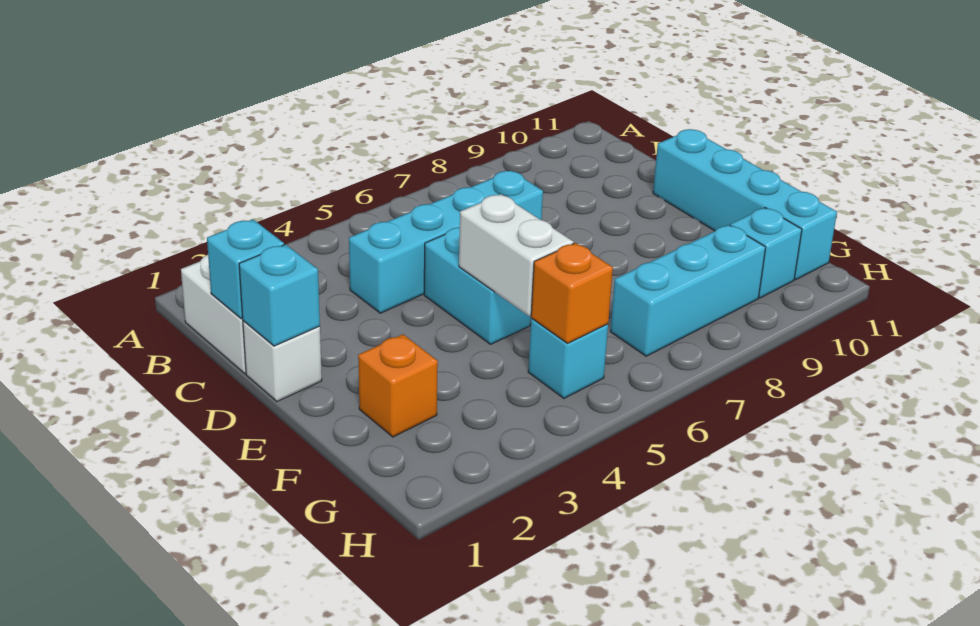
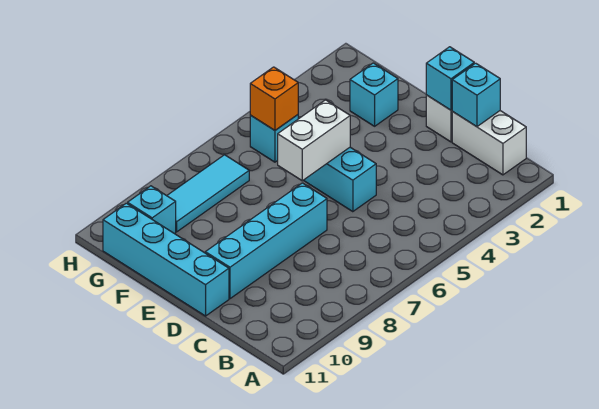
cyan brick C4:C7 level 1 -> cyan brick D7:D10 level 1
white brick E5:F5 level 2 -> white brick E5:E6 level 2
orange brick F2 level 1 -> cyan brick F2 level 1
cyan brick G7:G9 level 1 -> cyan tile G7:G9 level 1

